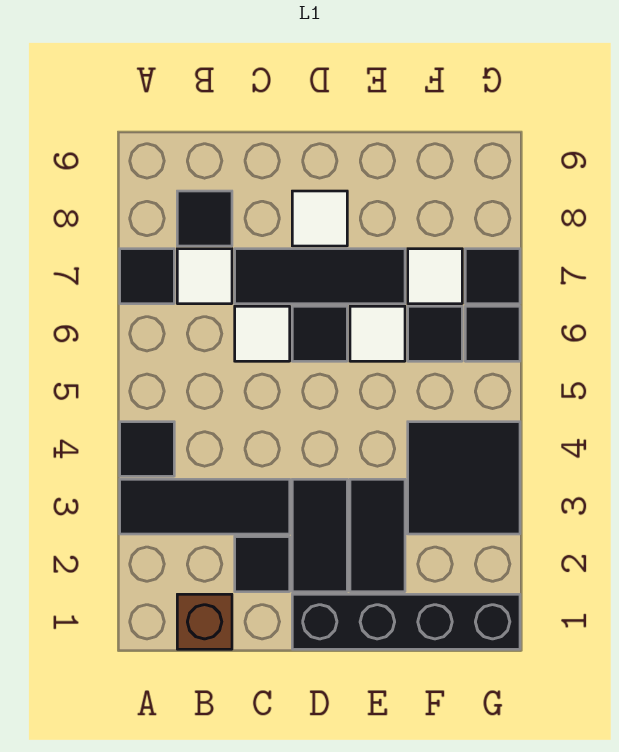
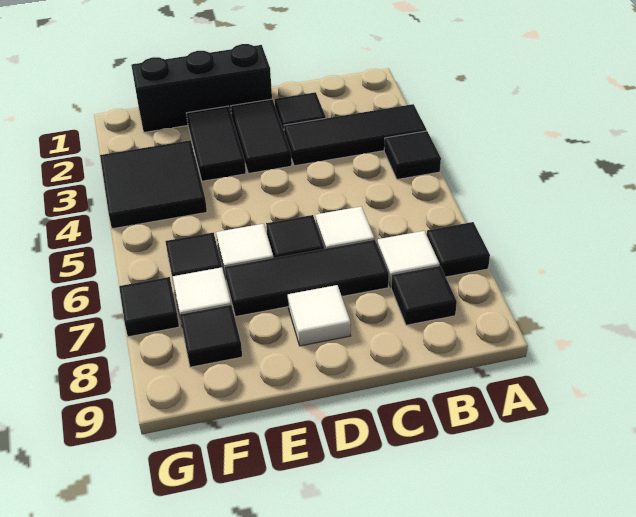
brown brick B1 level 1 -> none
black brick D1:G1 level 1 -> black brick D1:F1 level 1
black tile G6 level 1 -> black tile F8 level 1

